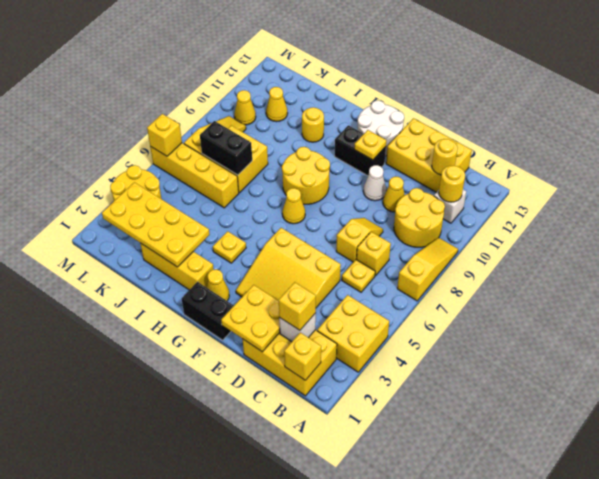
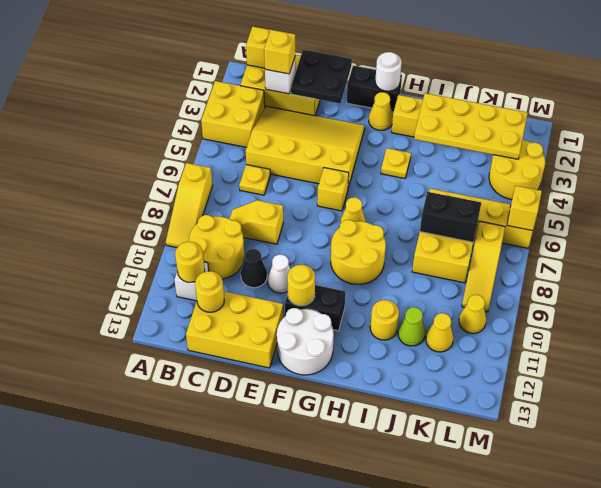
yellow brick C7 level 1 -> yellow brick F6 level 1
yellow plate D1:E2 level 2 -> black plate D1:E2 level 2
yellow slope D3:F5 level 1 top 5 -> yellow slope C3:F5 level 1 top 5
yellow slope D7:D8 level 1 top 7 -> yellow slope C8:D8 level 1 top D
yellow cone D10 level 1 -> black cone D10 level 1
yellow plate F11 level 2 -> yellow round brick F11 level 2
none -> white round brick G1 level 2
none -> lime cone J11 level 1

